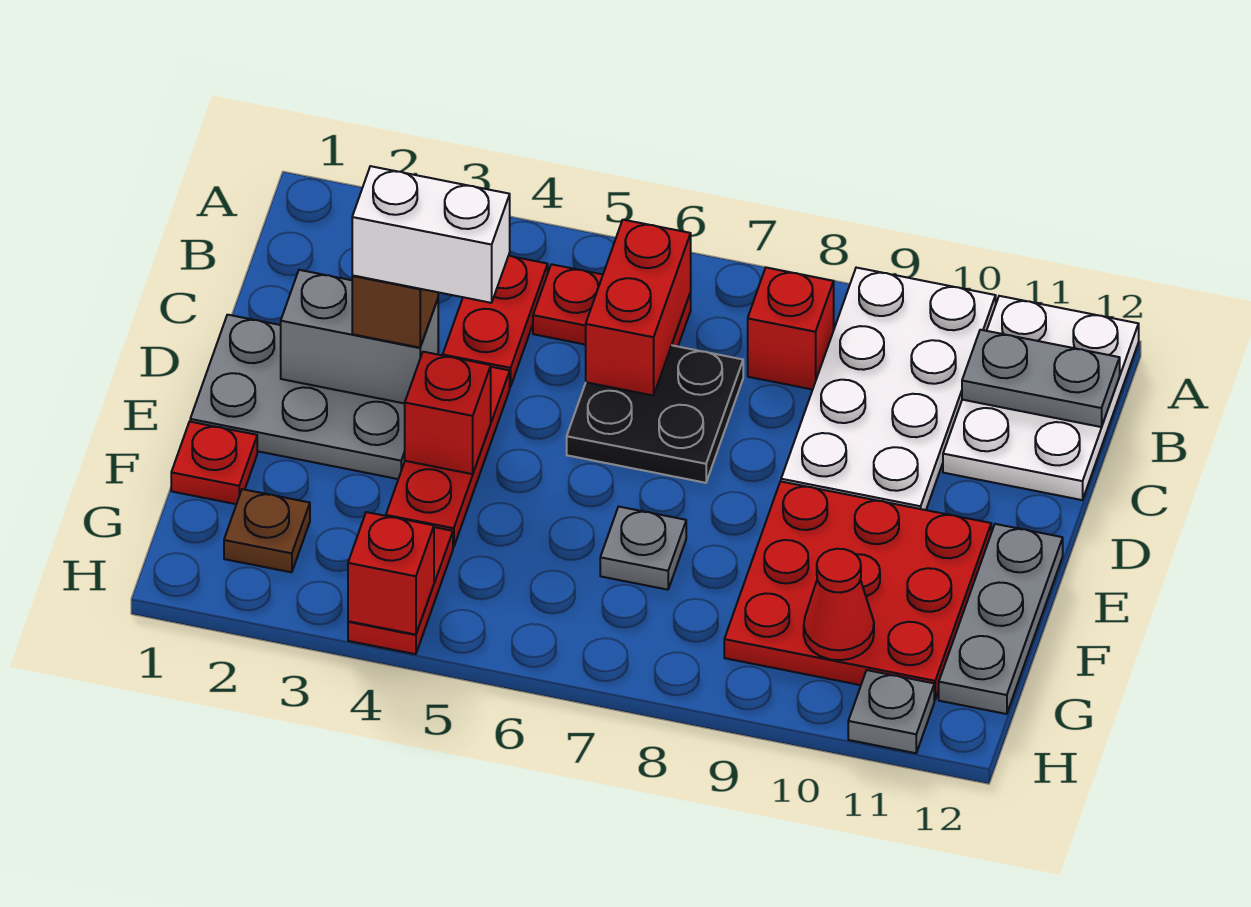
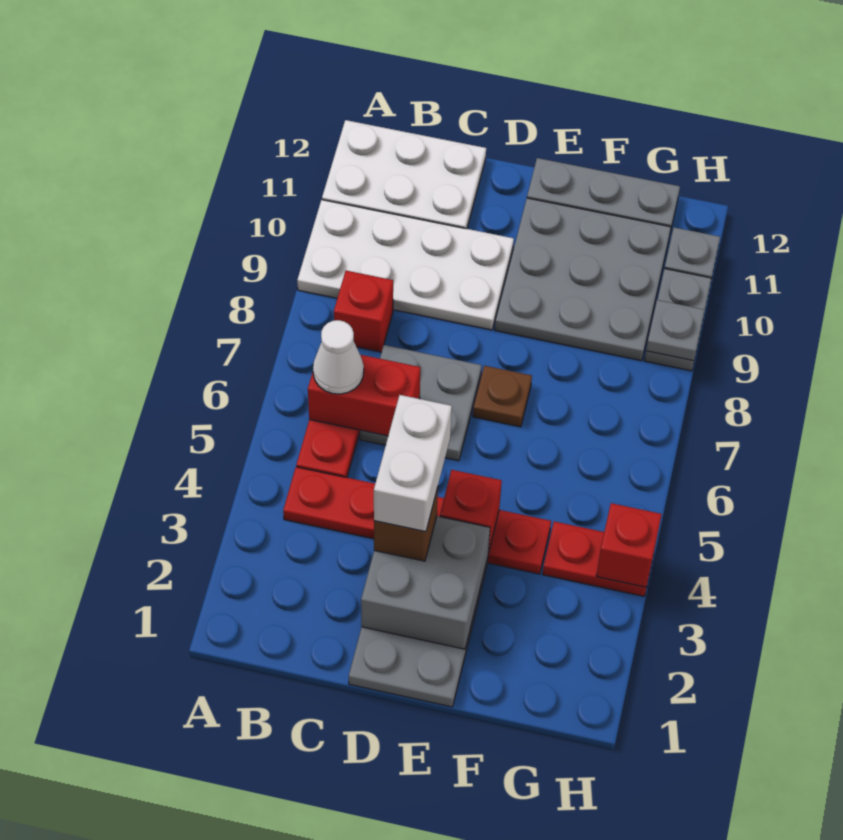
none -> white cone B6 level 3
grey plate B11:B12 level 2 -> grey plate H9:H10 level 1
black plate C6:D7 level 1 -> grey plate C6:D7 level 1
grey brick D2:D3 level 2 -> grey brick D2:E3 level 2
red plate E9:G11 level 1 -> grey plate E9:G11 level 1
red plate F1 level 1 -> none
grey plate F7 level 1 -> grey plate H9 level 2
brown plate G2 level 1 -> brown plate E7 level 1
red cone G10 level 2 -> none

